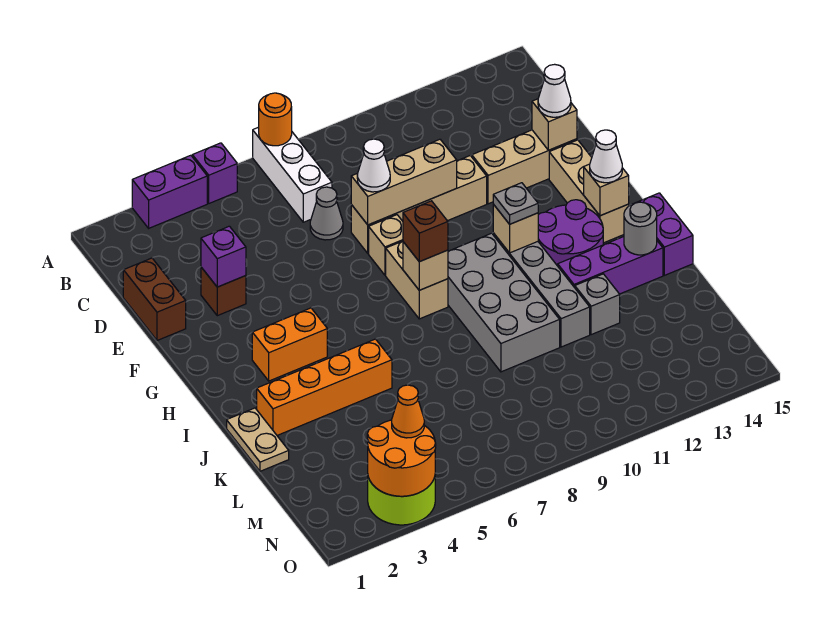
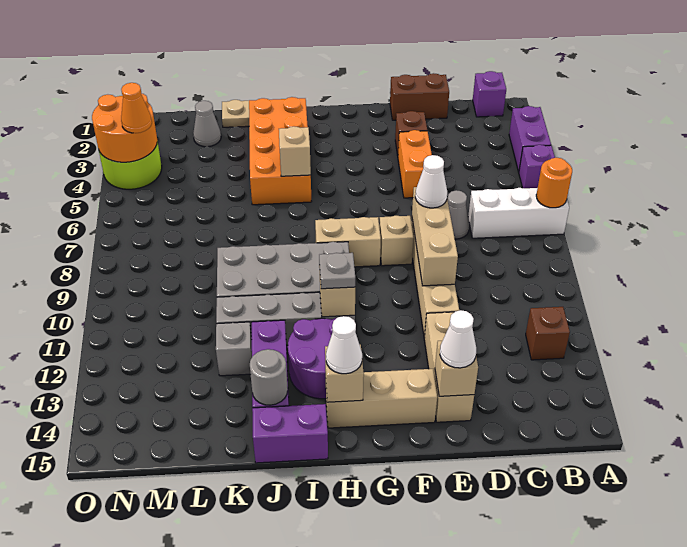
purple brick E3 level 2 -> purple brick B1 level 1
orange brick H3:H4 level 1 -> orange brick E4:E5 level 1
tan brick H8 level 2 -> tan brick I5 level 2
brown brick H8 level 3 -> brown brick B12 level 1
orange brick J2:J5 level 1 -> orange brick I2:J5 level 1
none -> grey cone L2 level 1

